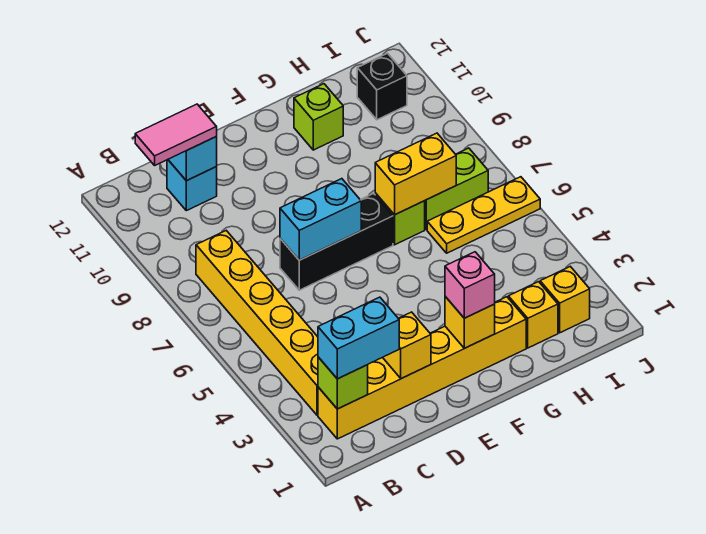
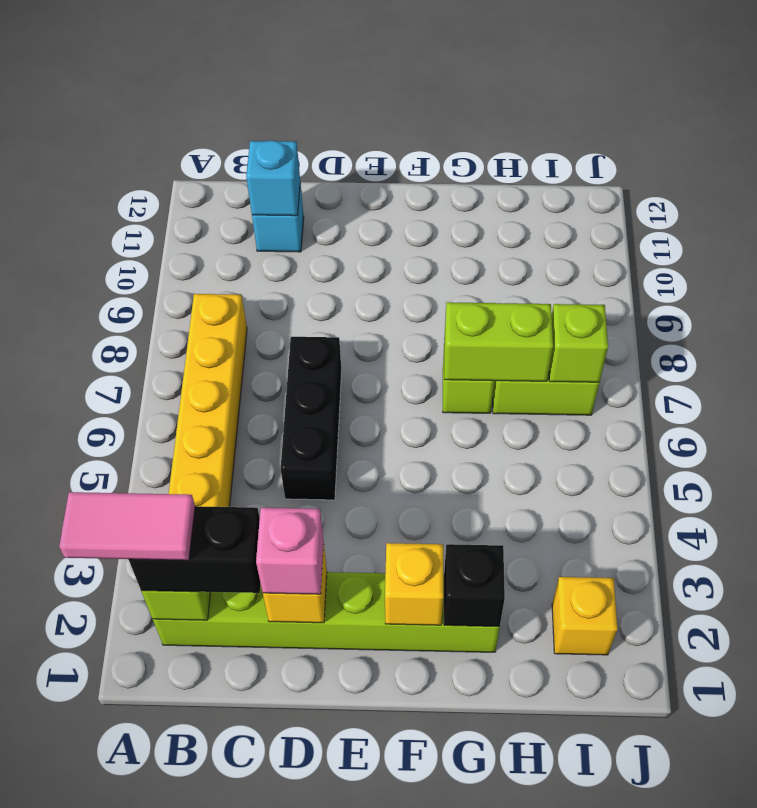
yellow brick B2:G2 level 1 -> lime brick B2:G2 level 1
cyan brick B2:C2 level 3 -> black brick B2:C2 level 3
pink tile B11:C11 level 3 -> pink tile A2:B2 level 4
black brick D7:F7 level 1 -> black brick D5:D7 level 1
cyan brick D7:E7 level 2 -> none
pink brick F2 level 3 -> pink brick D2 level 3
yellow brick G7:H7 level 2 -> lime brick G7:H7 level 2
lime brick G11 level 1 -> lime brick I7 level 2
yellow brick H2 level 1 -> none
yellow plate H6:J6 level 1 -> none
black brick I11 level 1 -> black brick G2 level 2

